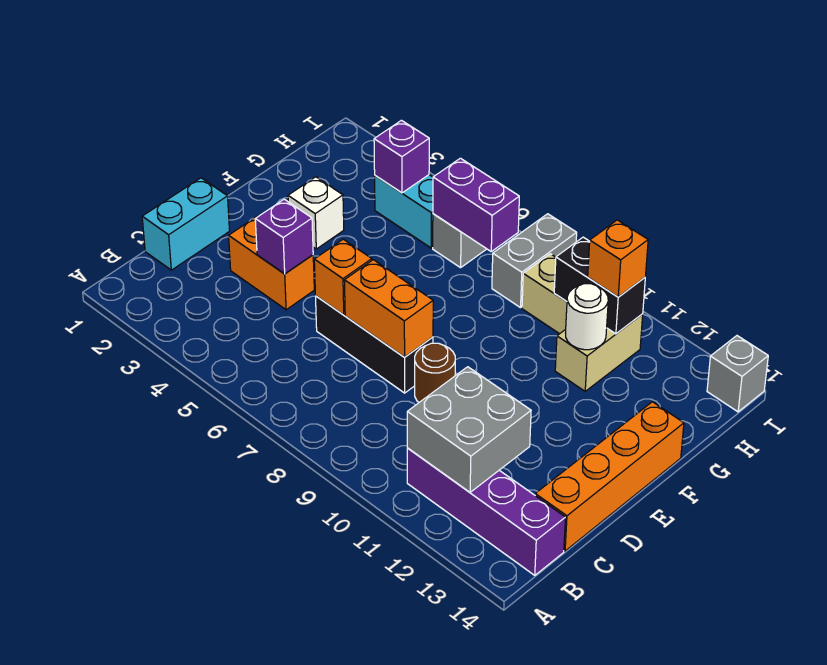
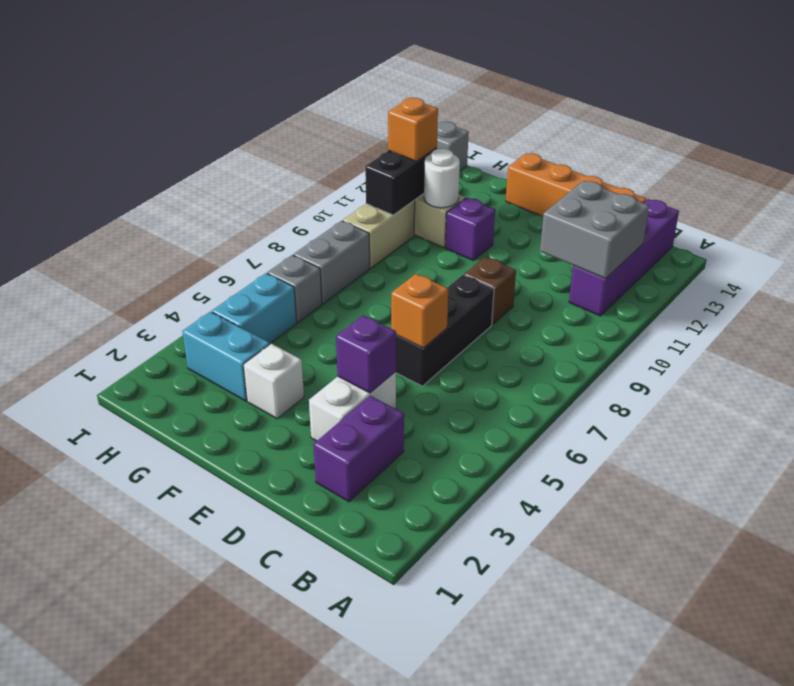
cyan brick C1:D1 level 1 -> cyan brick G3:H3 level 1
orange brick D3:D4 level 1 -> white brick D3:D4 level 1
orange brick D7:D8 level 2 -> none
brown round brick D9 level 1 -> brown brick D9 level 1
purple brick H4 level 2 -> purple brick F11 level 1
purple brick H6:H7 level 2 -> purple brick C2:C3 level 1
grey brick H8:I8 level 1 -> grey brick H7:H8 level 1

